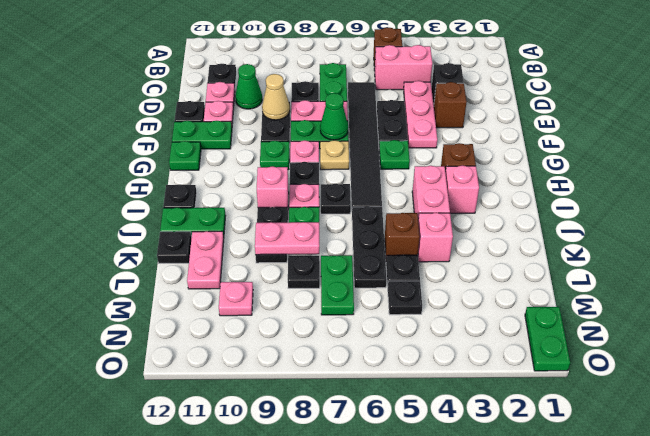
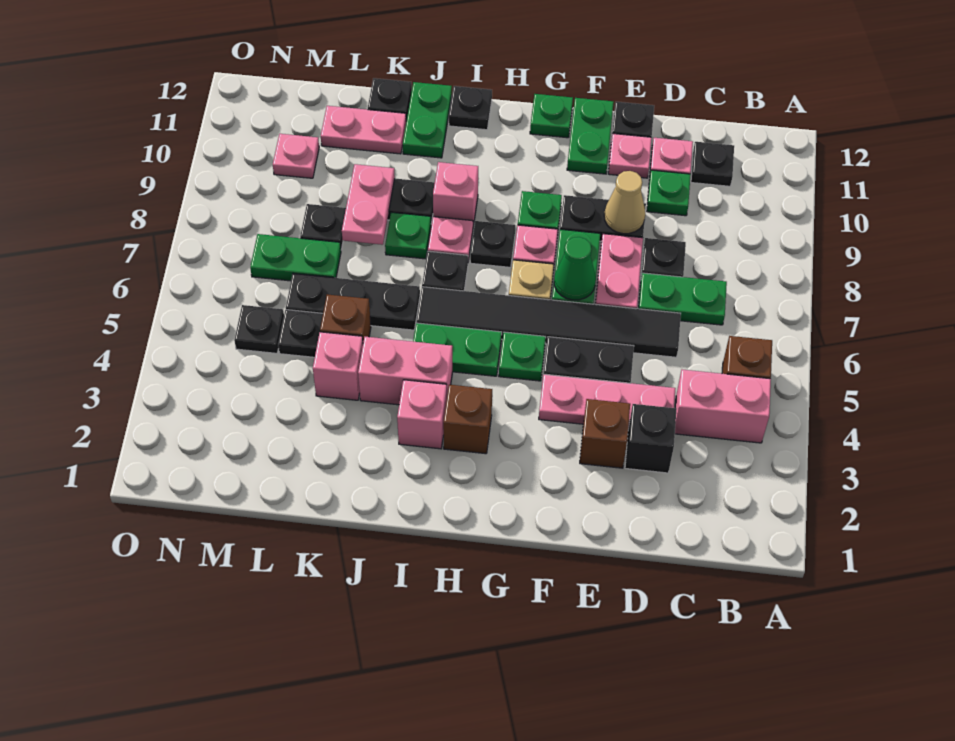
pink brick C4:C5 level 1 -> pink brick B4:C4 level 1
green cone D10 level 1 -> green plate D10 level 1
green plate N1:O1 level 1 -> green plate H5:I5 level 1

